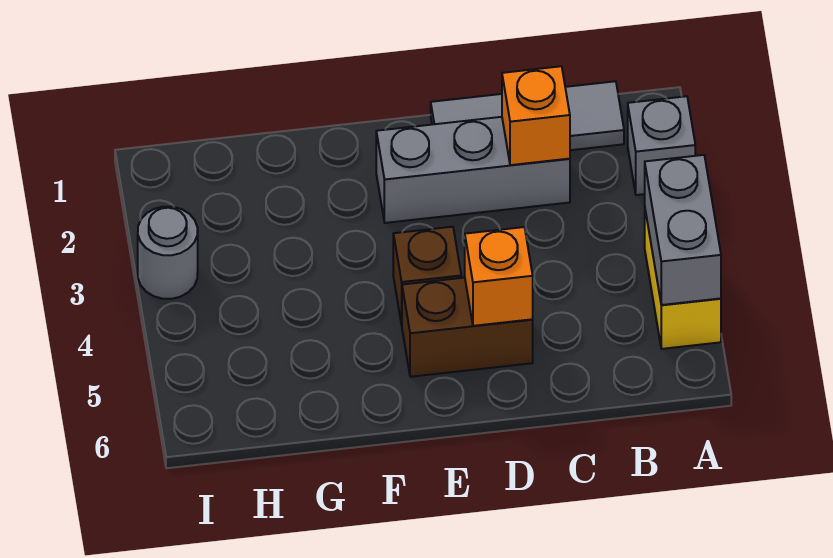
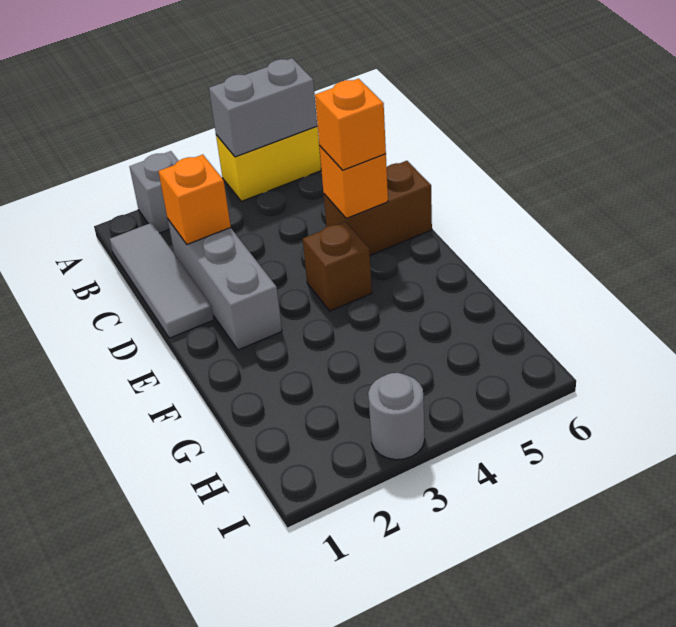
brown brick D5:E5 level 1 -> brown brick D5:D6 level 1
none -> orange brick D5 level 3

